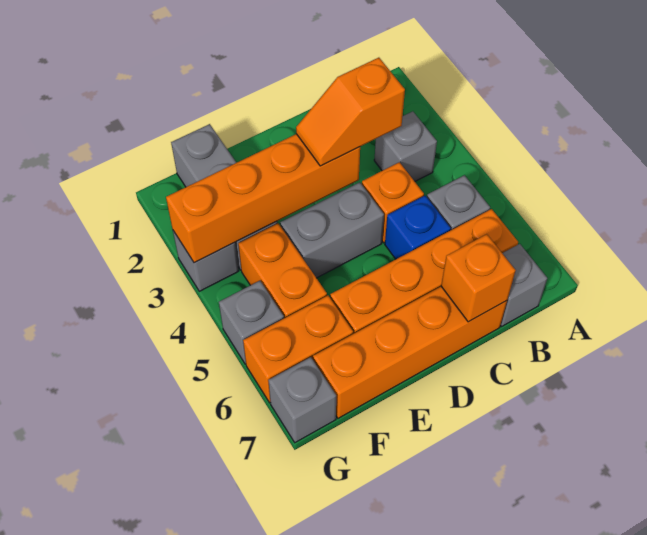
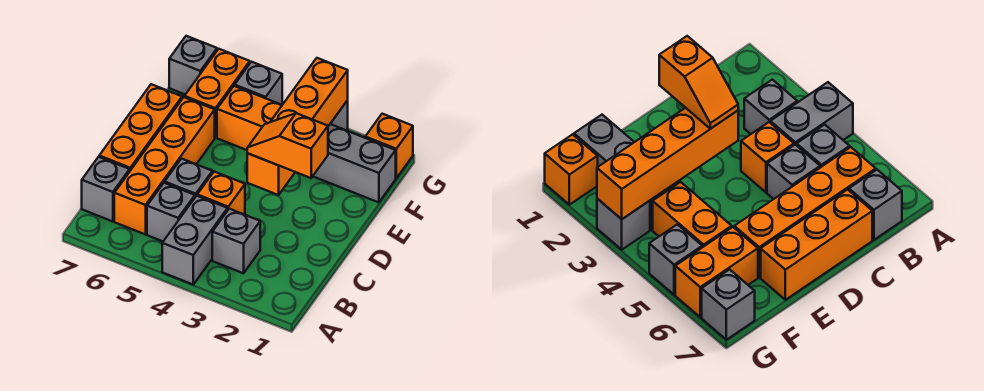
orange slope C3:D3 level 3 top C -> orange slope D2:D3 level 3 top 2
blue brick C5 level 1 -> grey brick C5 level 1
orange brick C7:F7 level 1 -> orange brick C7:E7 level 1
orange brick C7 level 2 -> orange brick G1 level 1
grey brick D4:E4 level 1 -> grey brick A4:B4 level 1

